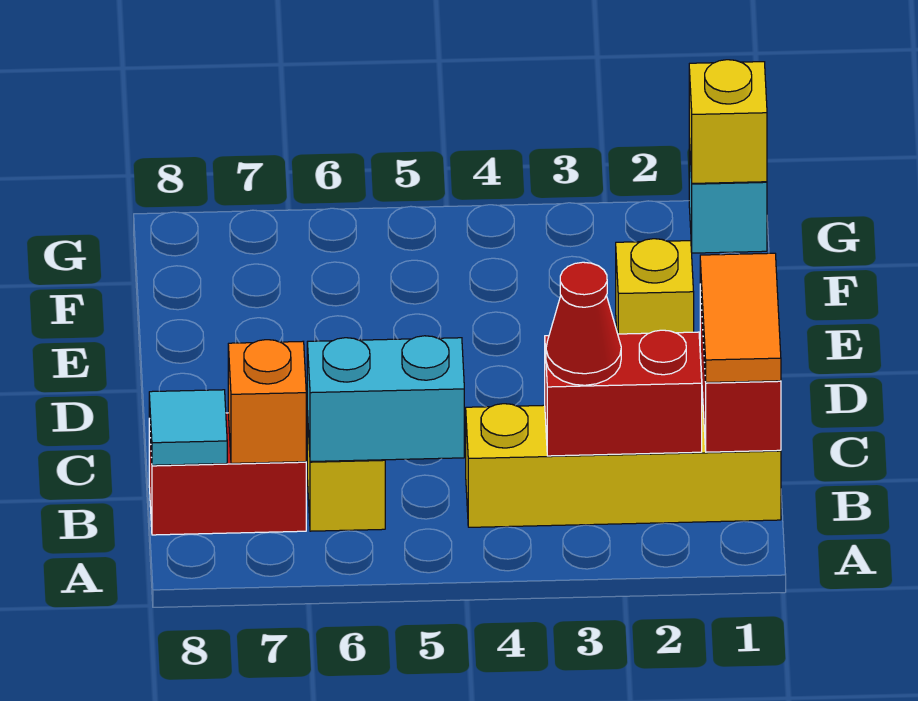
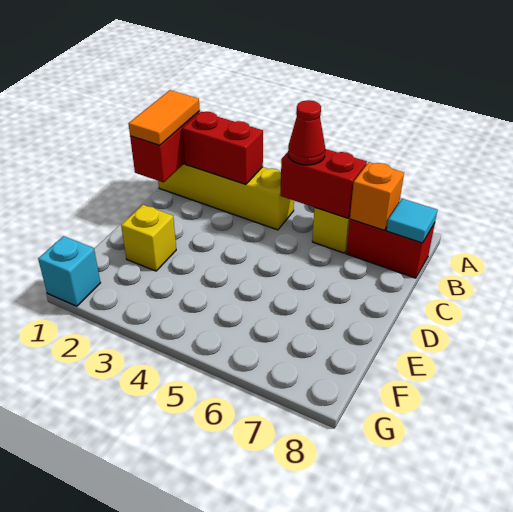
red cone B3 level 3 -> red cone B5 level 3
cyan brick B5:B6 level 2 -> red brick B5:B6 level 2
yellow brick G1 level 2 -> none

